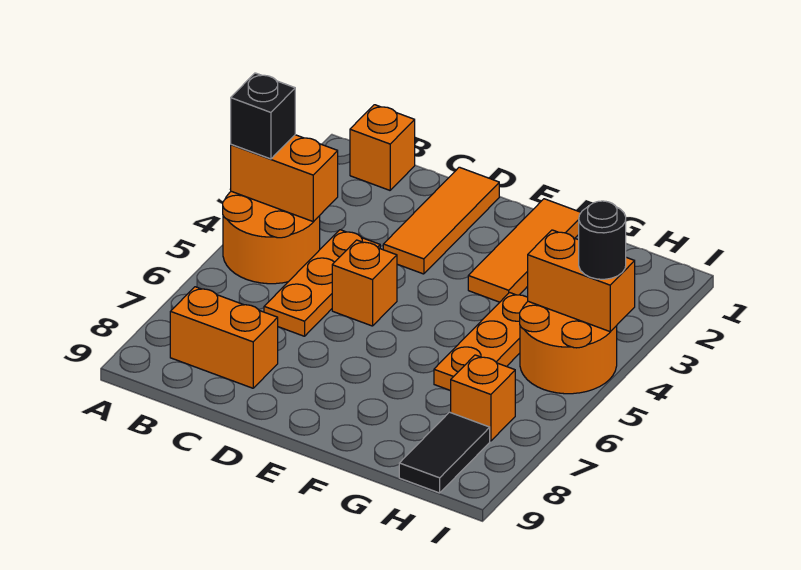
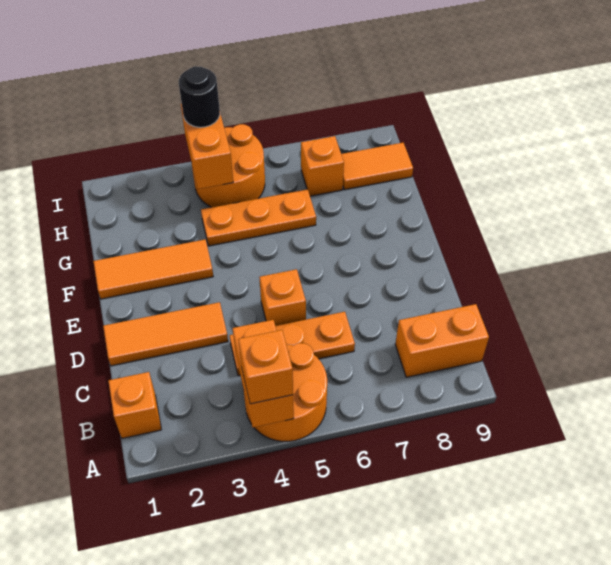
black brick A4 level 3 -> orange brick A4 level 3
orange brick B8:C8 level 1 -> orange brick B8:B9 level 1
black tile H8:H9 level 1 -> orange tile H8:H9 level 1

